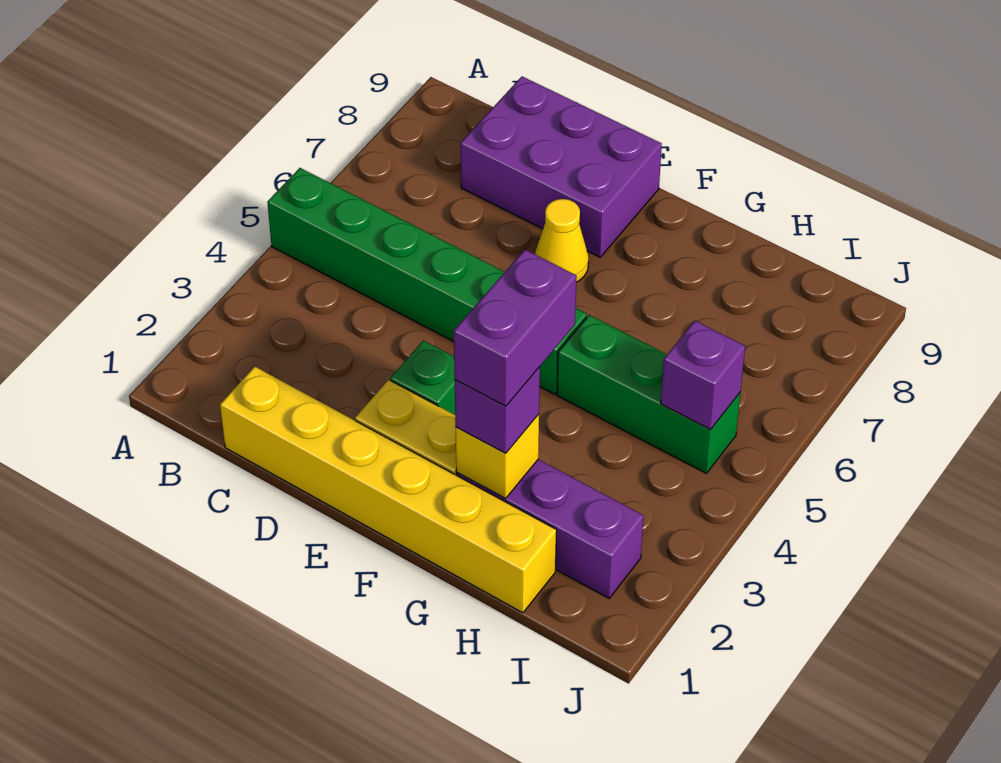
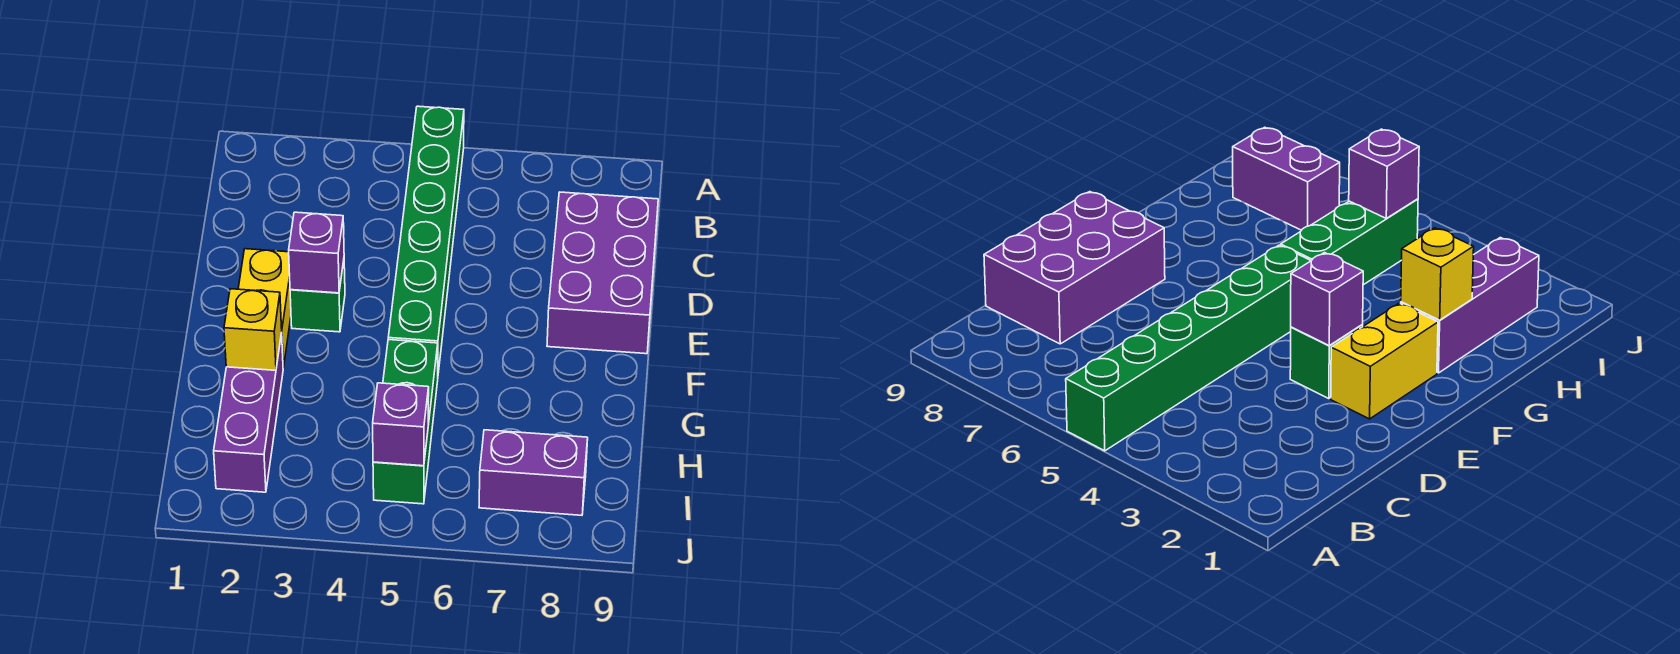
yellow brick C1:H1 level 1 -> none
yellow cone E7 level 1 -> none
purple brick G2 level 3 -> purple brick E3 level 2
purple brick G2:G3 level 4 -> purple brick I7:I8 level 1

